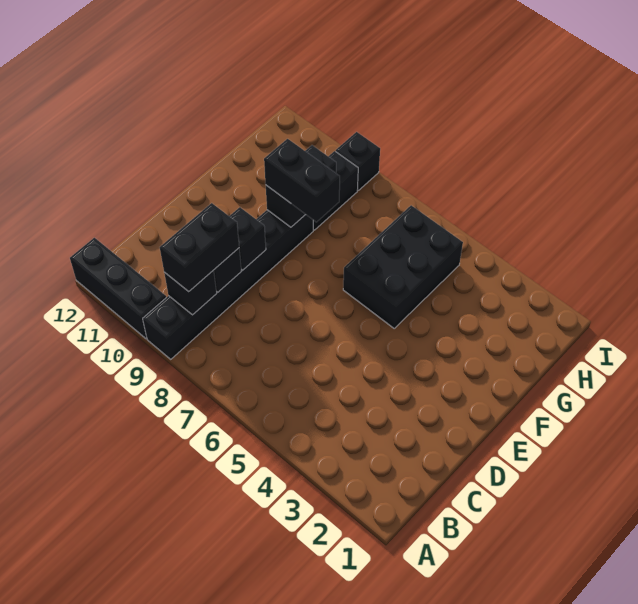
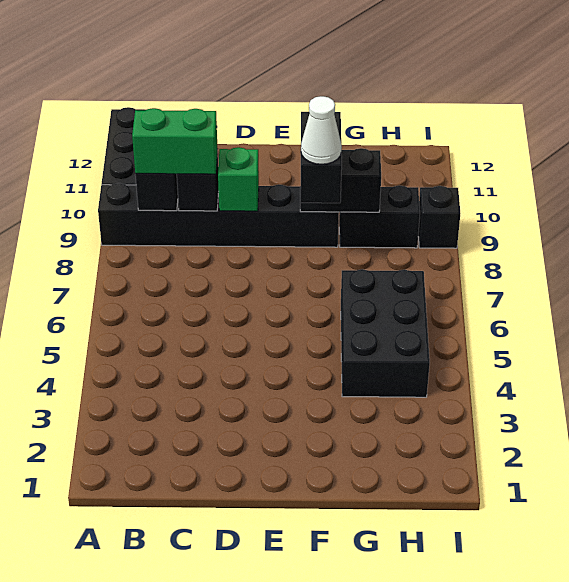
black brick B9:C9 level 3 -> green brick B9:C9 level 3
black brick D9 level 2 -> green brick D9 level 2
black brick F5:H6 level 1 -> black brick G4:H6 level 1
none -> white cone F8 level 4

